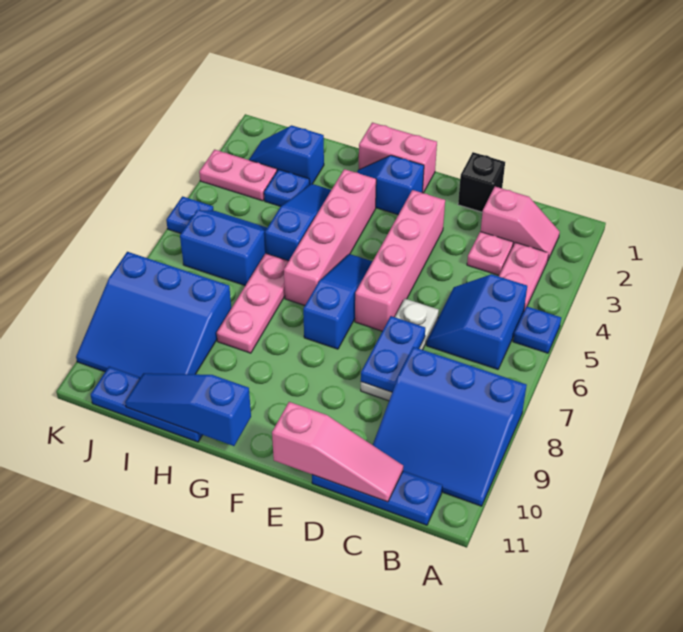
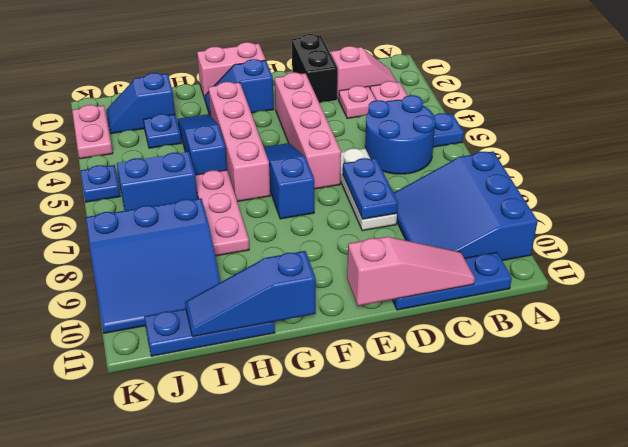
blue slope A8:C10 level 1 top 8 -> blue slope A8:C10 level 1 top A
blue slope B5:C6 level 1 top B -> blue round brick B5:C6 level 1
black brick D1 level 1 -> black brick D1:D2 level 1
pink plate J3:K3 level 1 -> pink plate K2:K3 level 1

